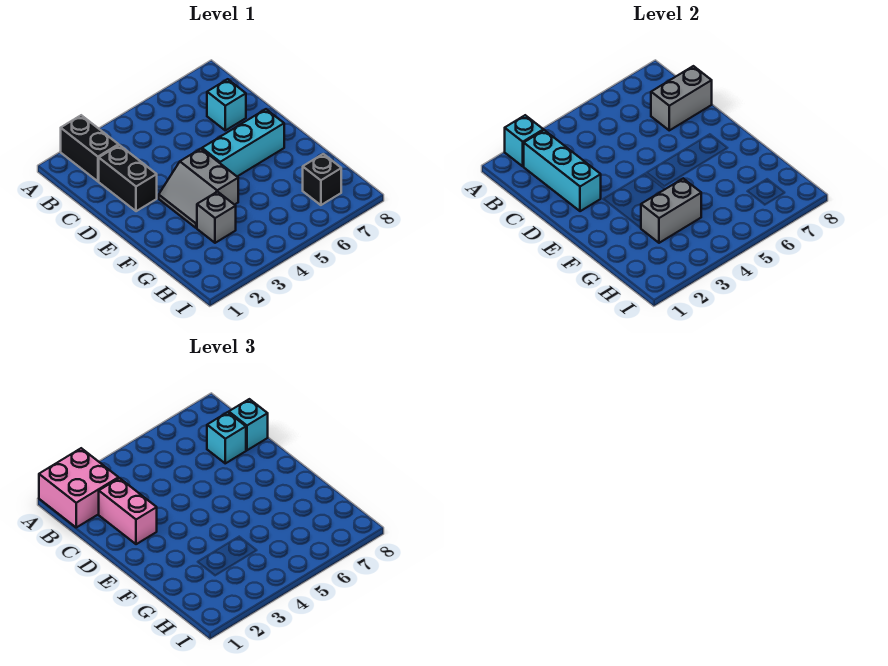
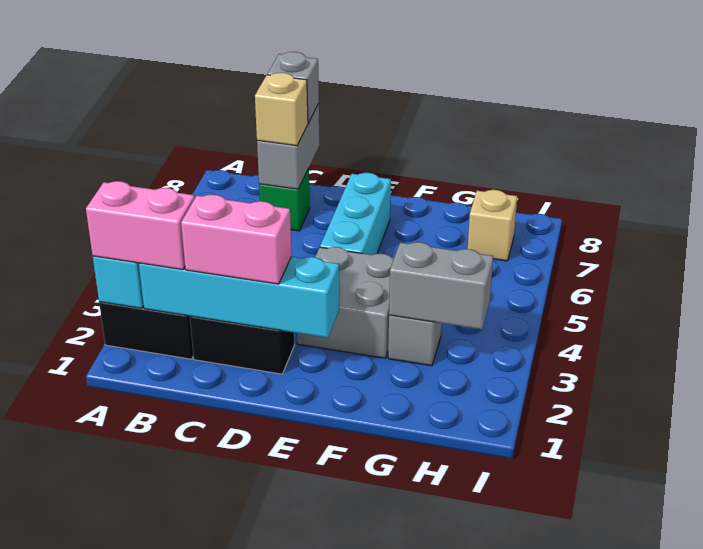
pink brick A1:B2 level 3 -> pink brick A2:B2 level 3
cyan brick B2:D2 level 2 -> cyan brick B2:E2 level 2
cyan brick C7 level 1 -> green brick C7 level 1
cyan brick C7 level 3 -> tan brick C7 level 3
cyan brick C8 level 3 -> grey brick C8 level 3
grey slope E3:F4 level 1 top 4 -> grey brick E3:F4 level 1
grey brick G3:G4 level 2 -> grey brick G3:H3 level 2
black brick H7 level 1 -> tan brick H7 level 1

